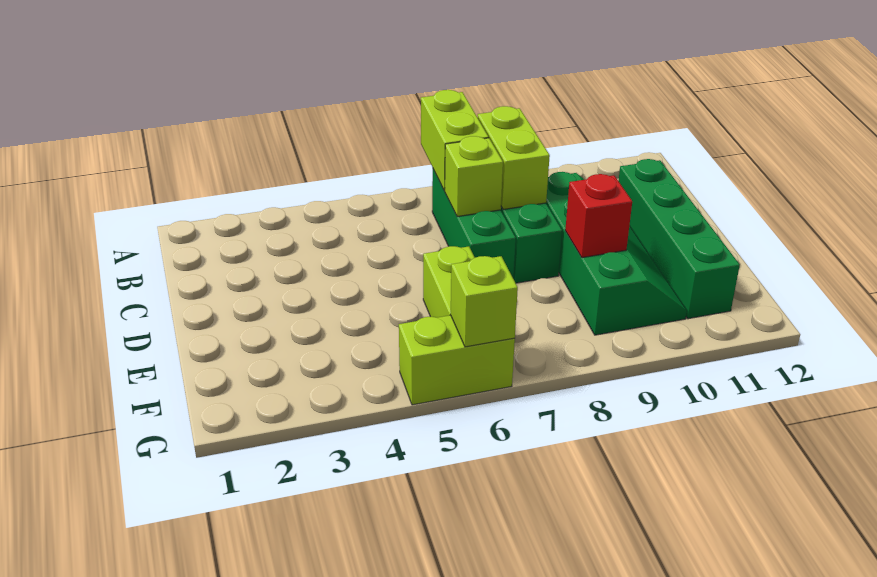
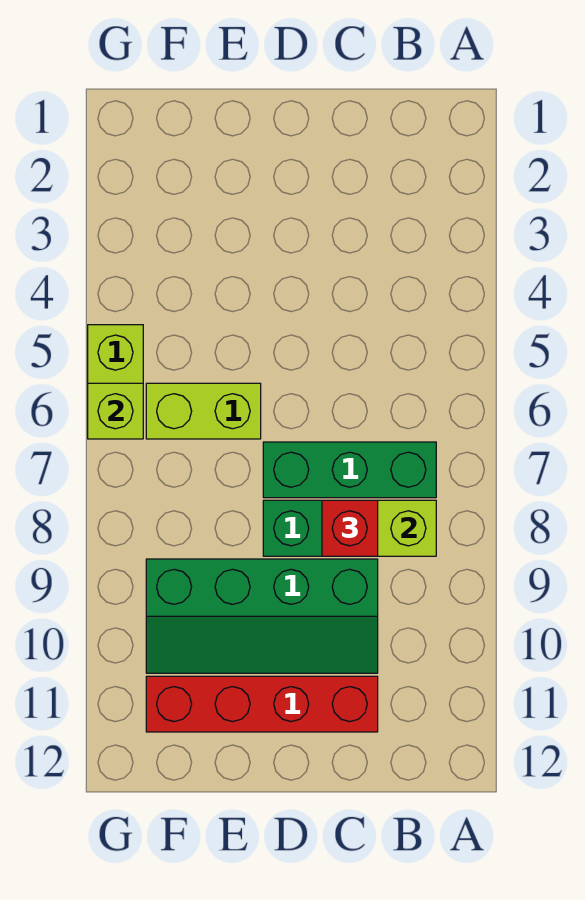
lime brick A7:B7 level 2 -> none
lime brick C7 level 2 -> none
green brick C11:F11 level 1 -> red brick C11:F11 level 1
red brick E9 level 2 -> red brick C8 level 3

